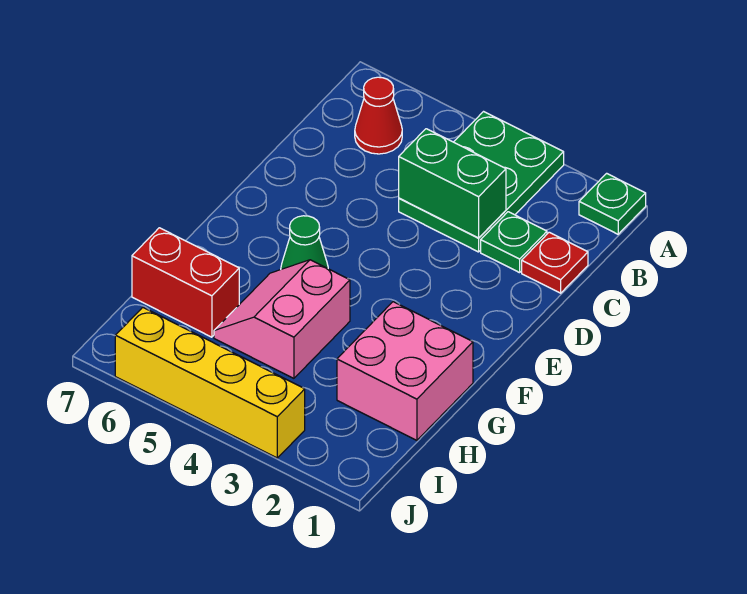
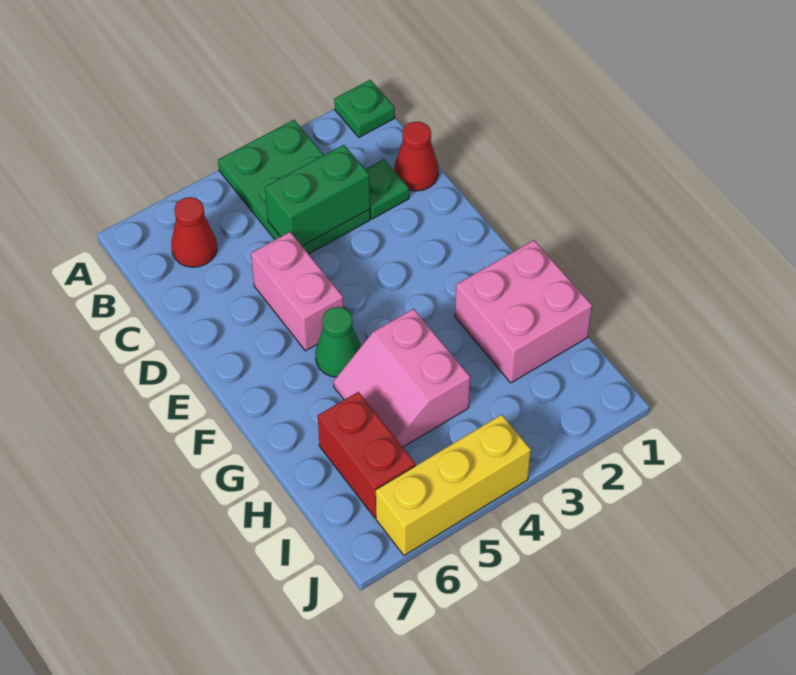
red plate C1 level 1 -> red cone C1 level 1
none -> pink brick D5:E5 level 1
red brick H6:H7 level 1 -> red brick H6:I6 level 1
yellow brick J3:J6 level 1 -> yellow brick J4:J6 level 1

